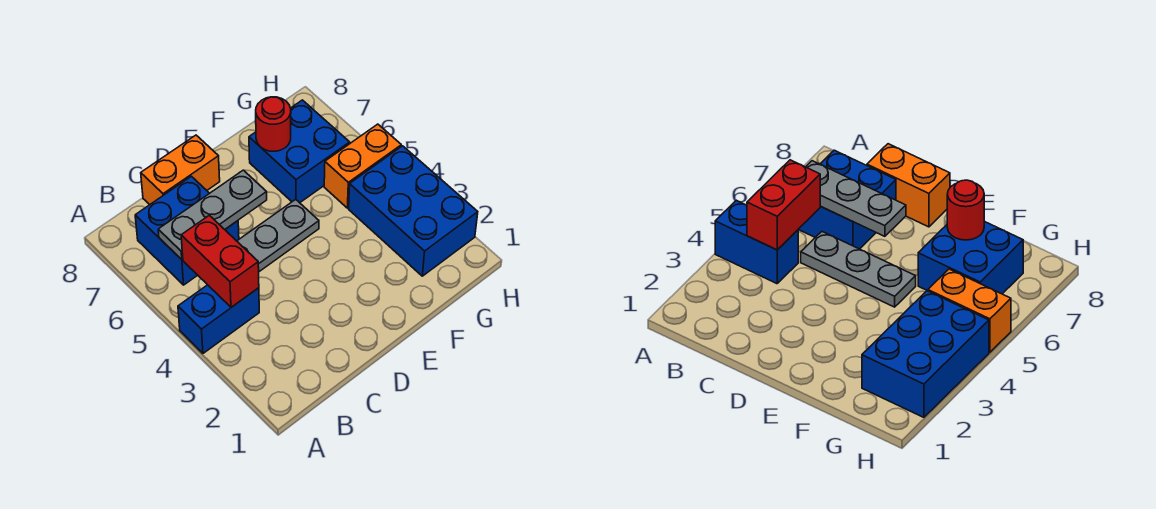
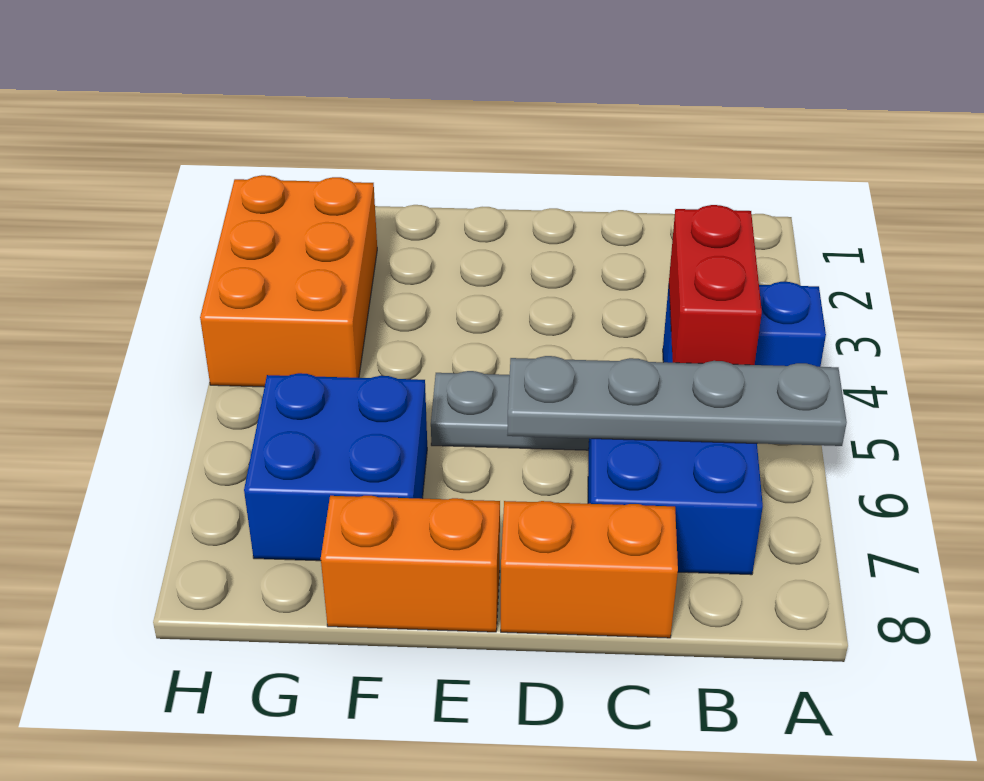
grey plate B6:D6 level 2 -> grey plate A6:D6 level 2
red round brick F7 level 2 -> none
blue brick G2:H4 level 1 -> orange brick G2:H4 level 1
orange brick G5:H5 level 1 -> orange brick E8:F8 level 1

